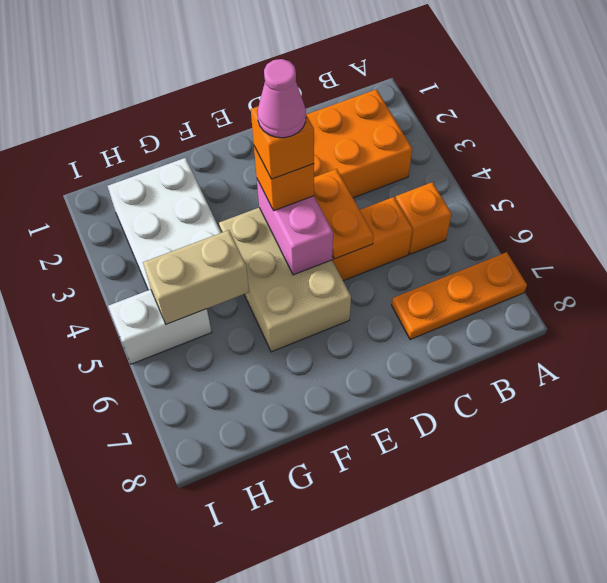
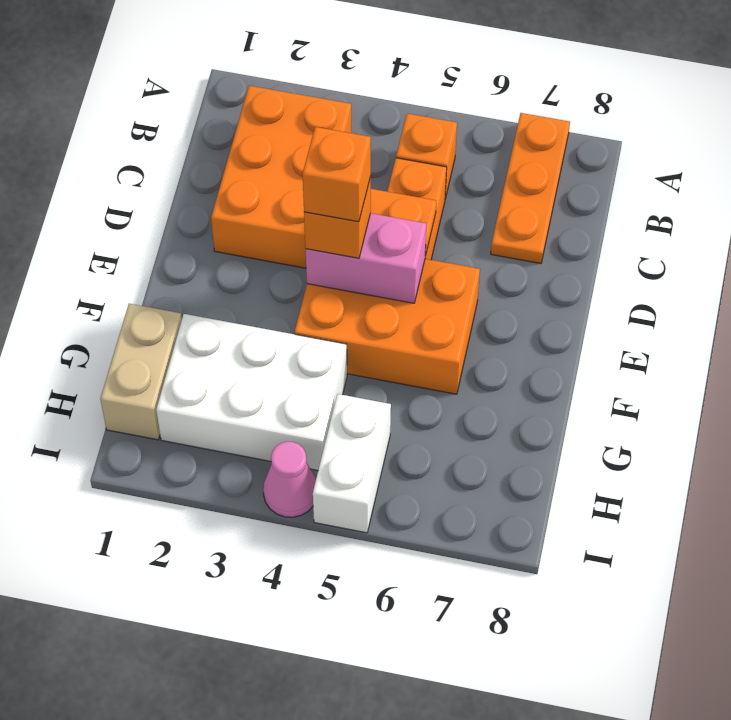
tan brick E4:F6 level 1 -> orange brick E4:F6 level 1
pink cone E4 level 5 -> pink cone I4 level 1
tan brick G5:H5 level 2 -> tan brick G1:H1 level 1

